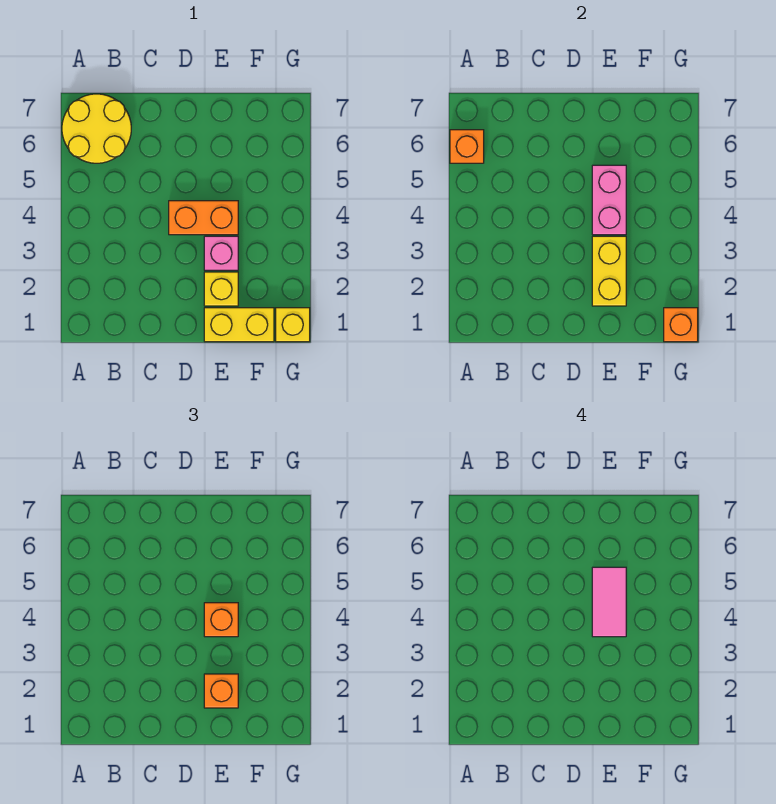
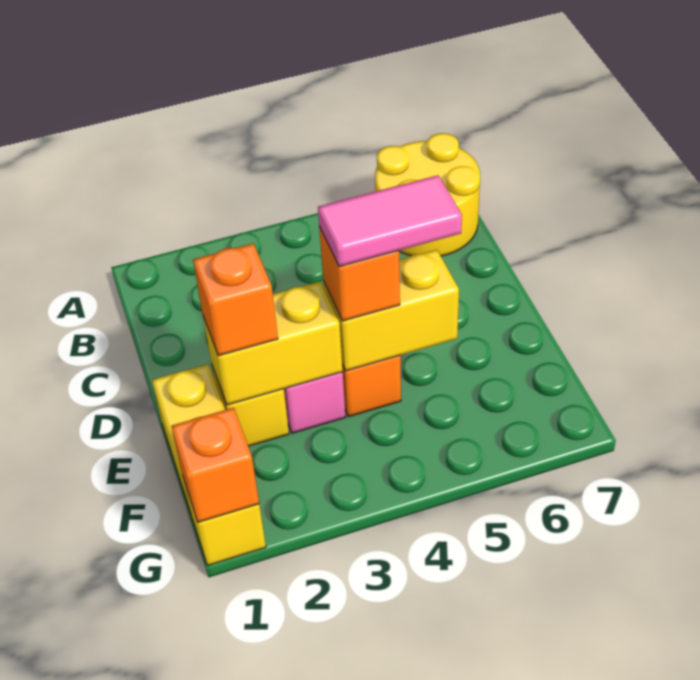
orange brick A6 level 2 -> none
pink brick E4:E5 level 2 -> yellow brick E4:E5 level 2

